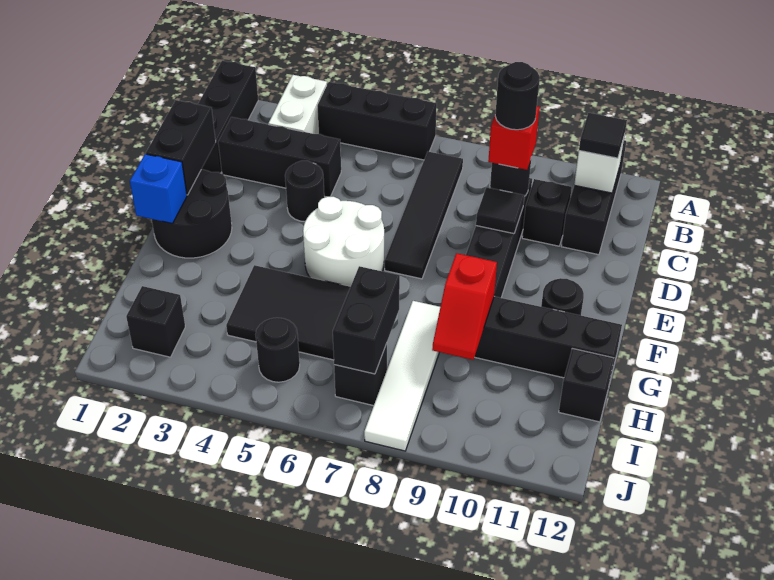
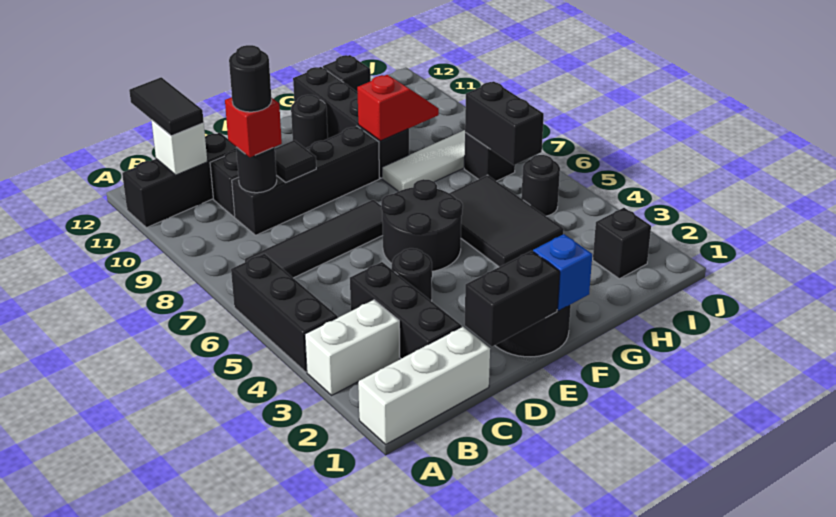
black brick A1:C1 level 1 -> white brick A1:C1 level 1
black tile B11 level 3 -> black tile B11:B12 level 3
white round brick E5:F6 level 1 -> black round brick E5:F6 level 1
black brick H7:I7 level 2 -> black brick I6:I7 level 2

